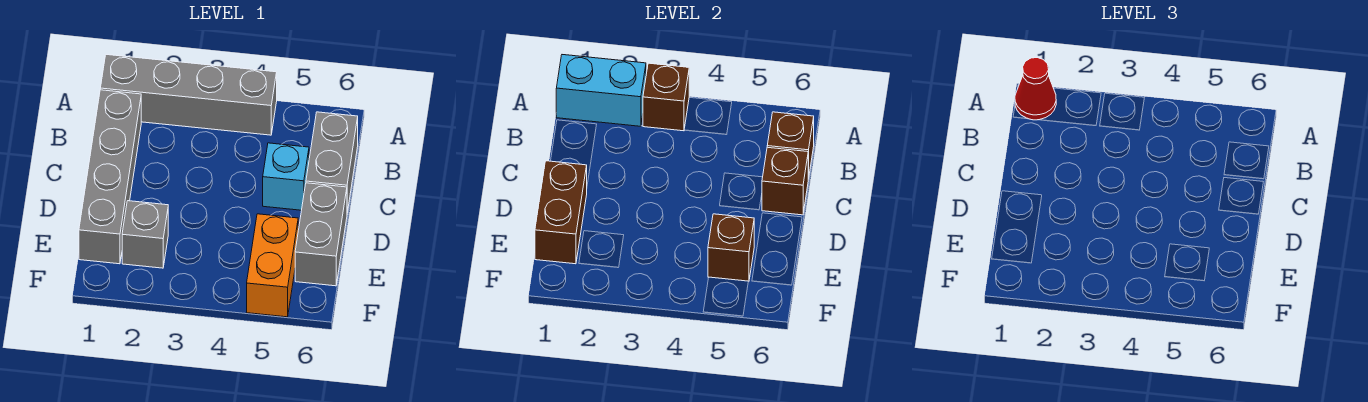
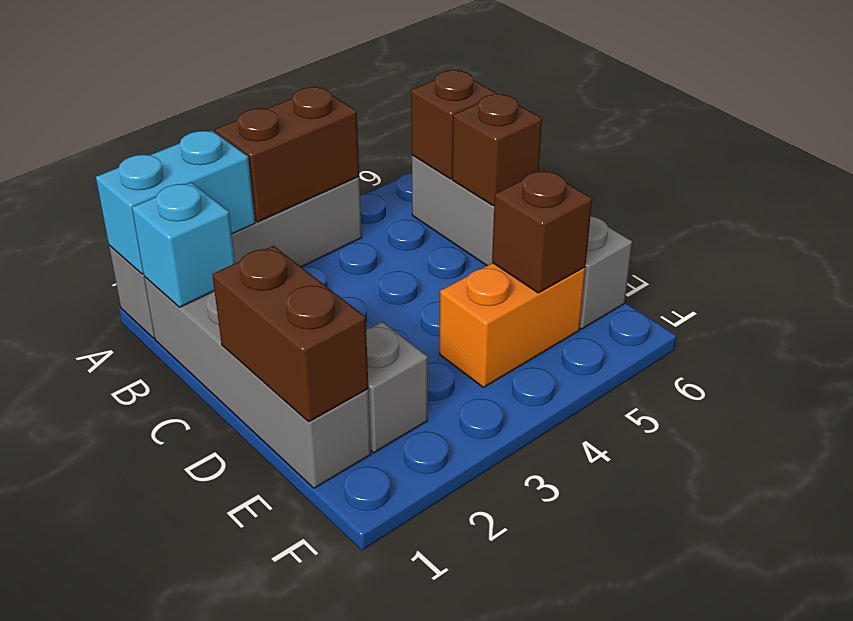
red cone A1 level 3 -> none
brown brick A3 level 2 -> brown brick A3:A4 level 2
cyan brick C5 level 1 -> cyan brick B1 level 2
orange brick E5:F5 level 1 -> orange brick E4:E5 level 1

